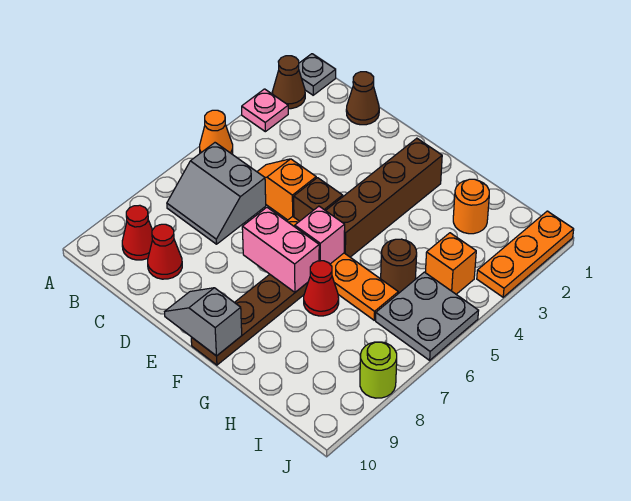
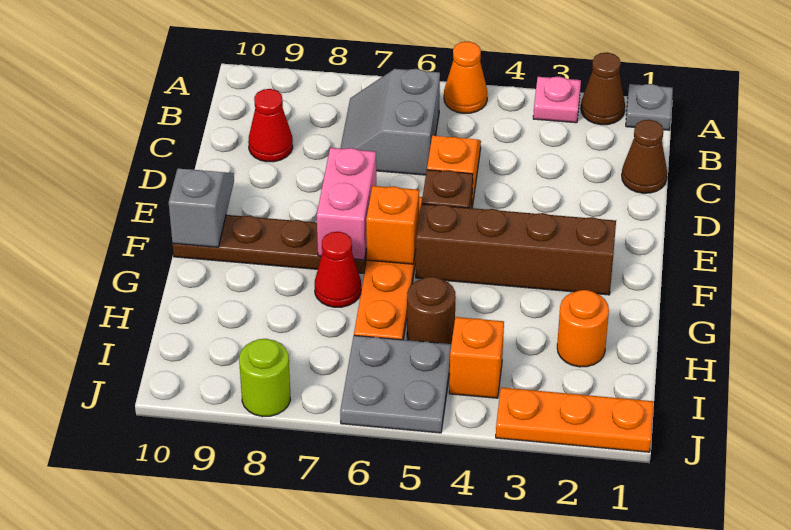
red cone B9 level 1 -> none
pink brick F6 level 2 -> orange brick F6 level 2

